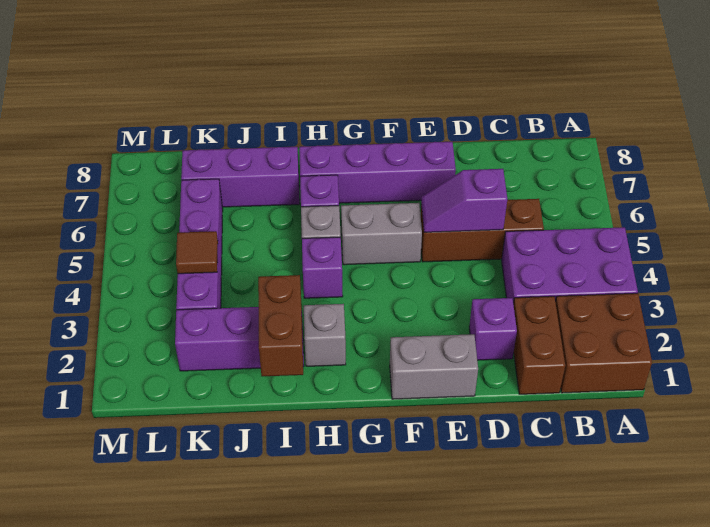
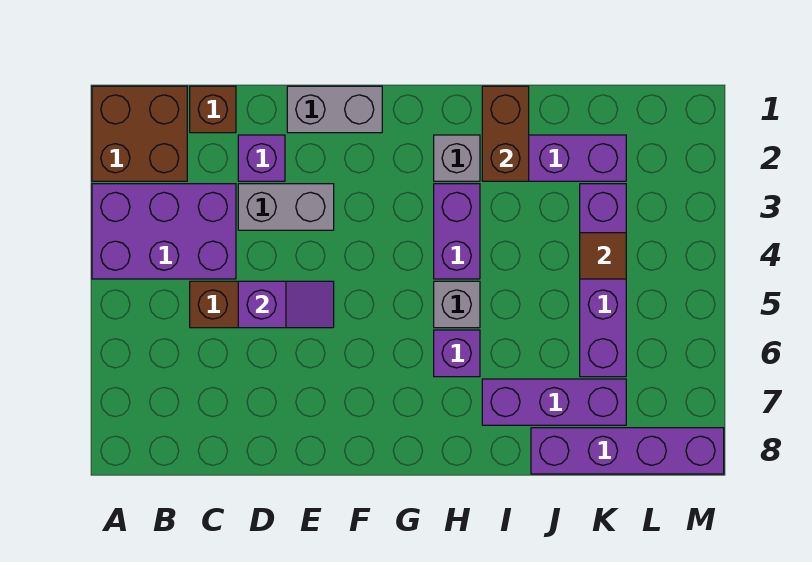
brown brick C1:C2 level 1 -> brown brick C1 level 1
purple brick E7:H7 level 1 -> purple brick J8:M8 level 1
grey brick F5:G5 level 1 -> grey brick D3:E3 level 1
purple brick H4 level 1 -> purple brick H3:H4 level 1

